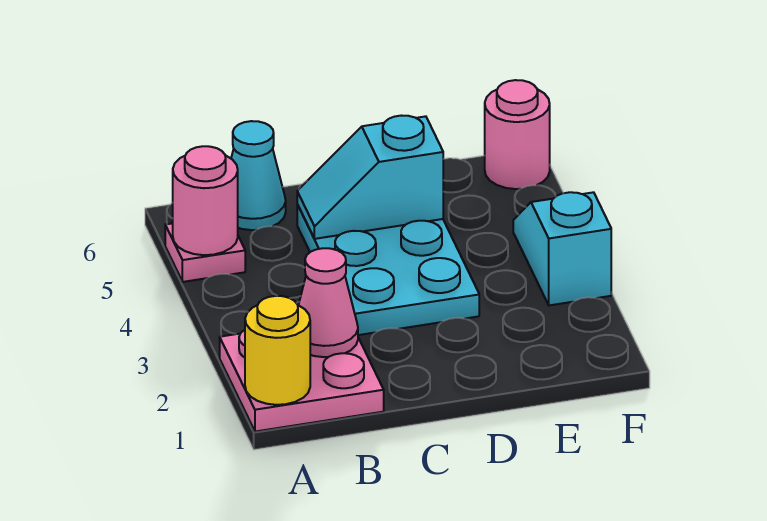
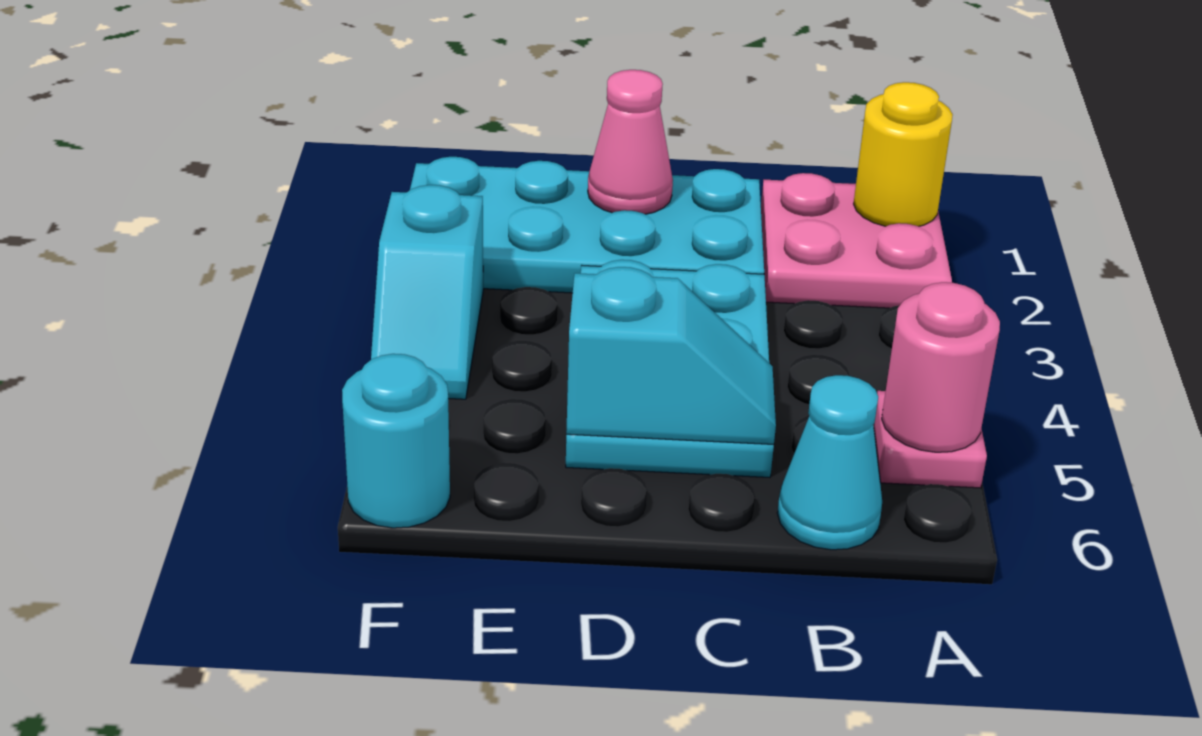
pink cone B2 level 2 -> pink cone D1 level 2
none -> cyan plate C1:F2 level 1
pink round brick F6 level 1 -> cyan round brick F6 level 1

